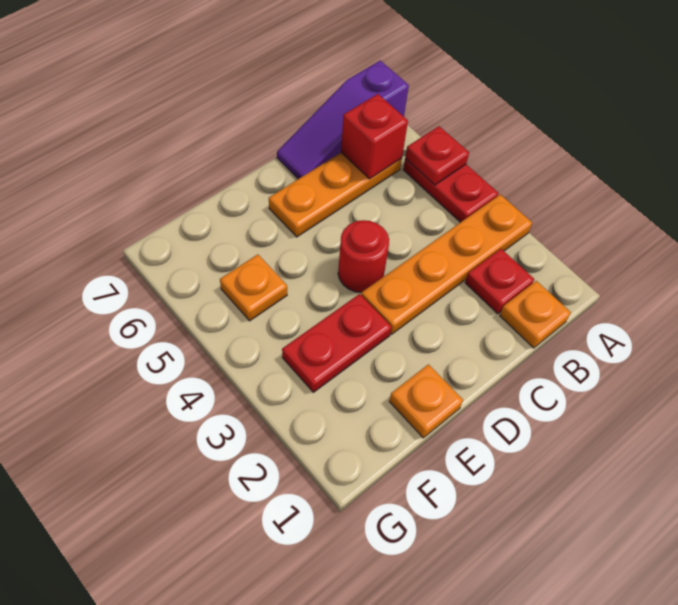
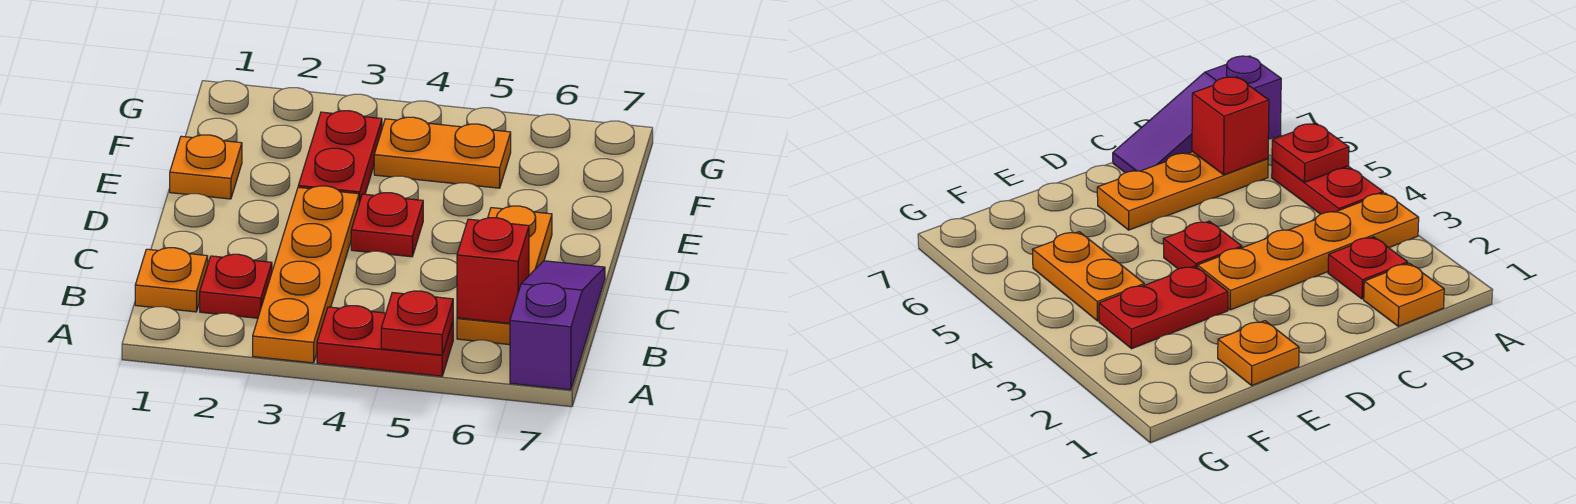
red round brick D4 level 1 -> red plate D4 level 1
orange plate F5 level 1 -> orange plate F4:F5 level 1

